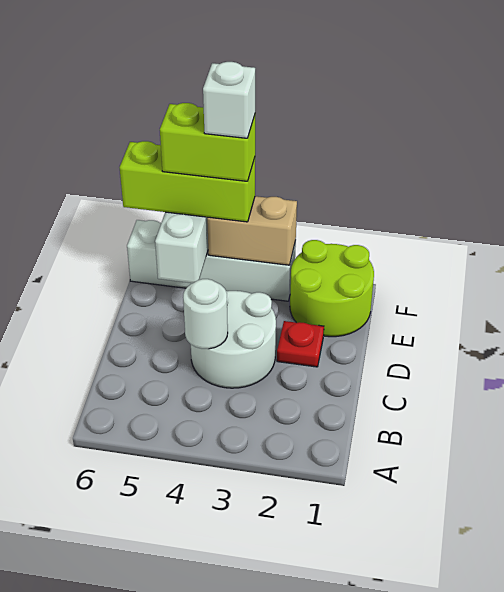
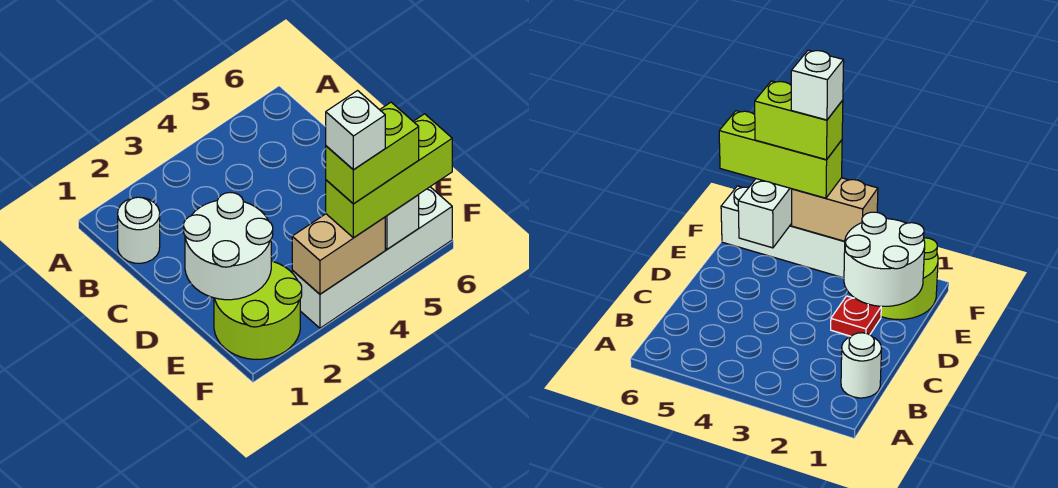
white round brick C3:D4 level 1 -> white round brick D1:E2 level 2
white round brick C4 level 2 -> white round brick B1 level 1

